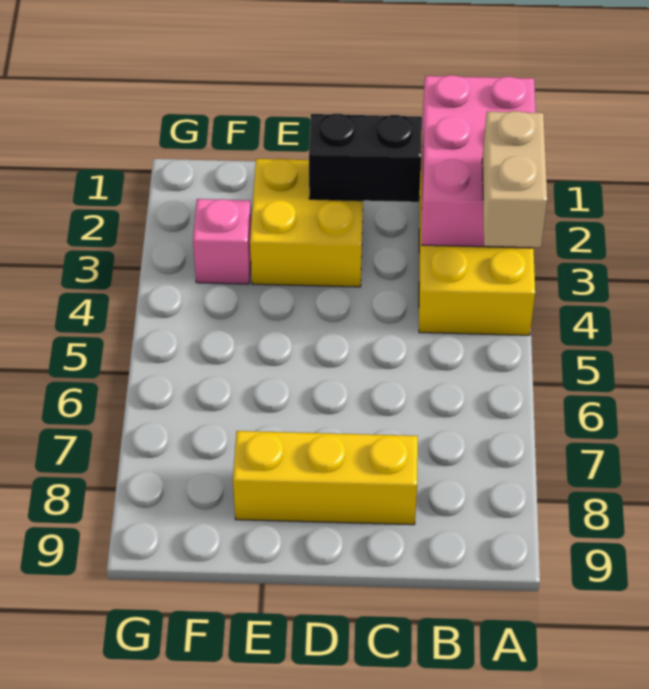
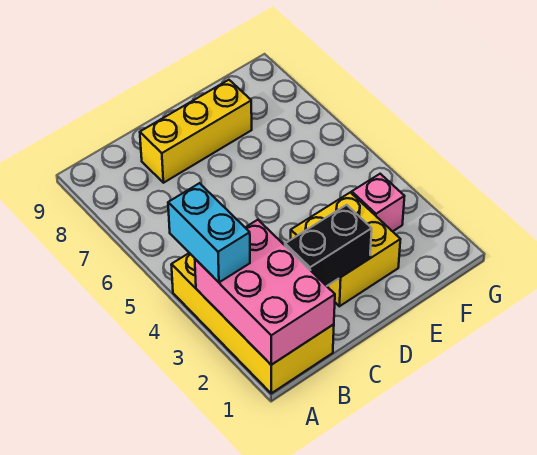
tan brick A3:A4 level 3 -> cyan brick A3:A4 level 3

